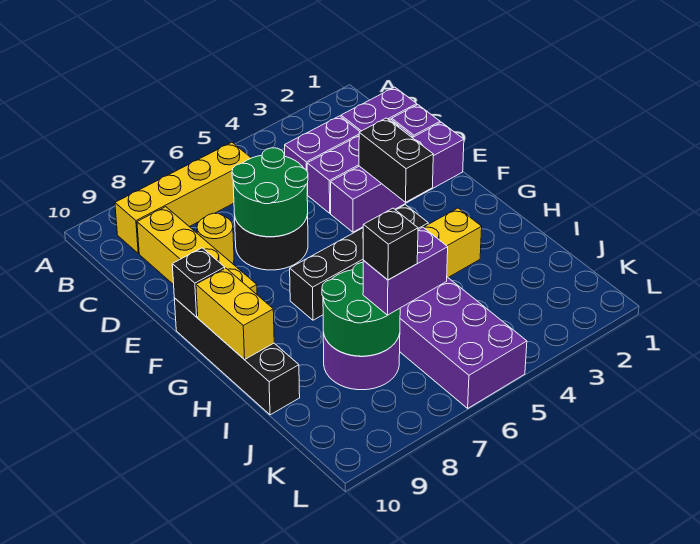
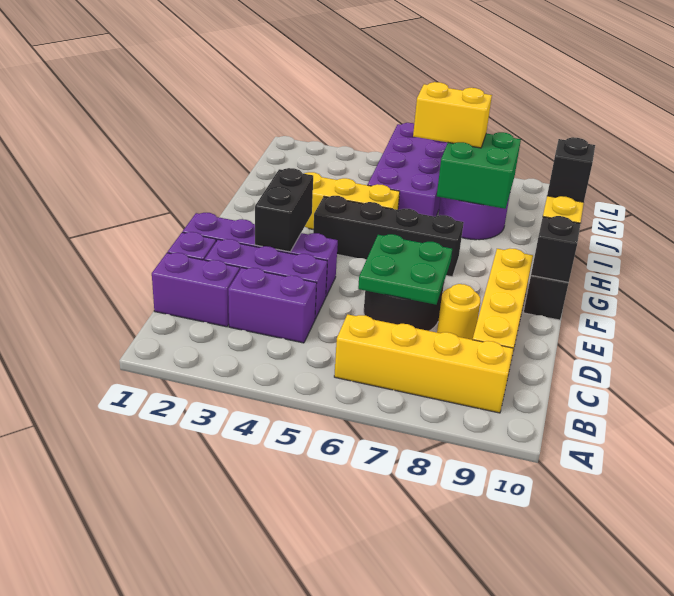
green round brick D6:E7 level 2 -> green plate D6:E7 level 2
green round brick I7:J8 level 2 -> green brick I7:J8 level 2
purple brick J6:J7 level 3 -> yellow brick J6:J7 level 3
black brick J7 level 4 -> black brick H10 level 3

